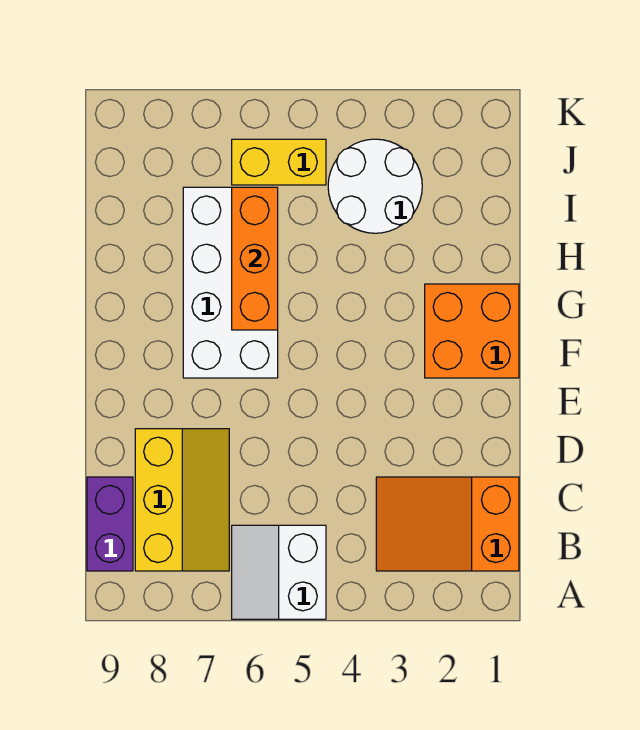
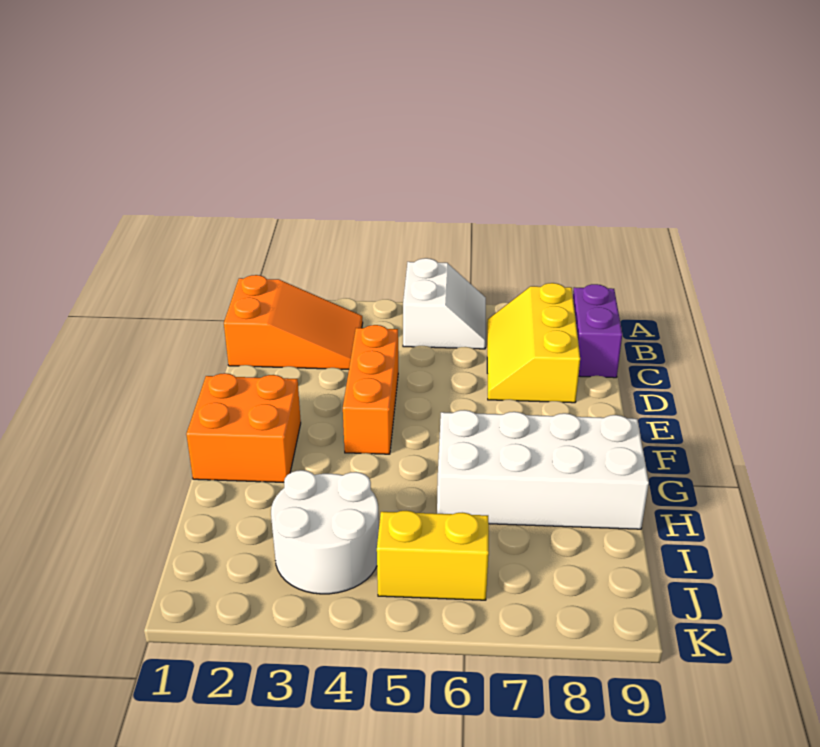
white brick F6:I7 level 1 -> white brick G6:H9 level 1
orange brick G6:I6 level 2 -> orange brick D4:F4 level 1

